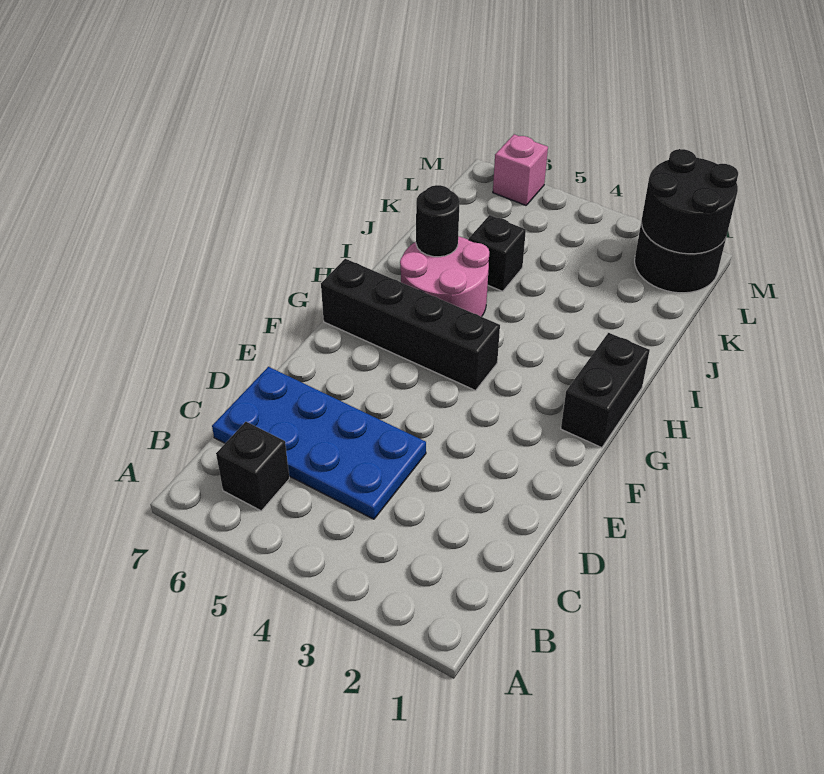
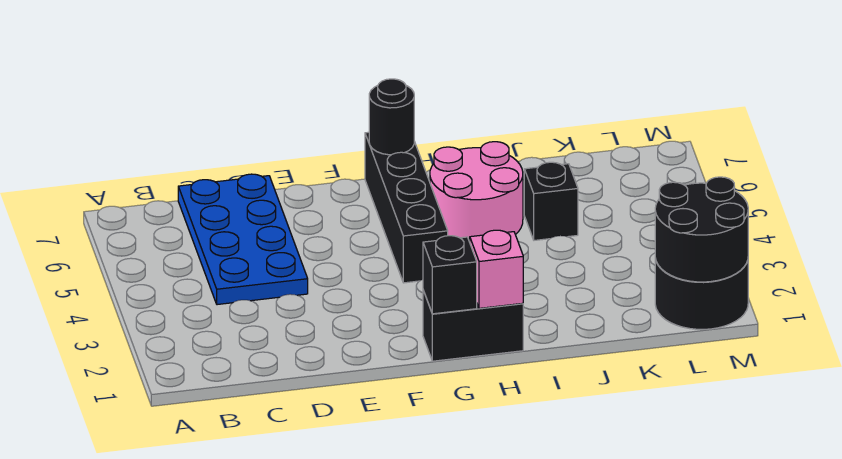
black brick B6 level 1 -> black brick G1 level 2
black round brick I6 level 2 -> black round brick G7 level 2
pink brick M6 level 1 -> pink brick H1 level 2

